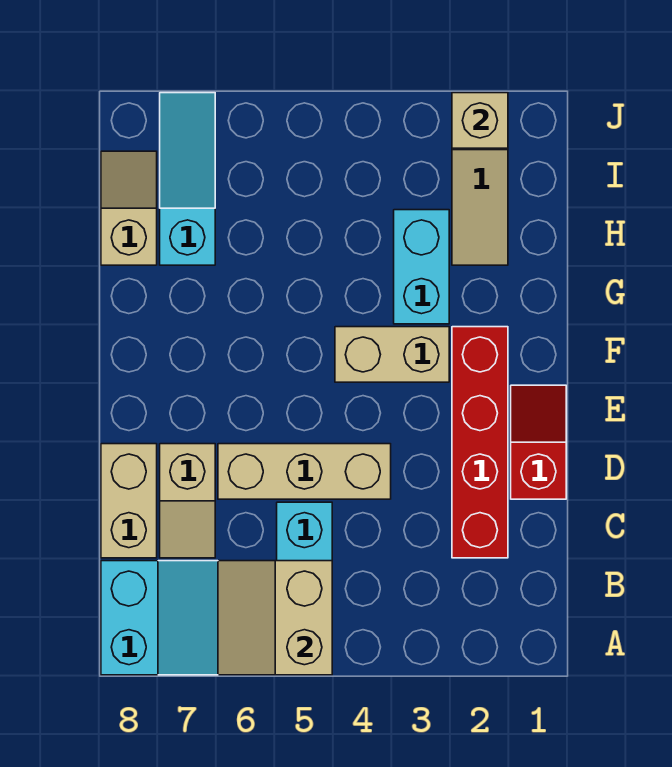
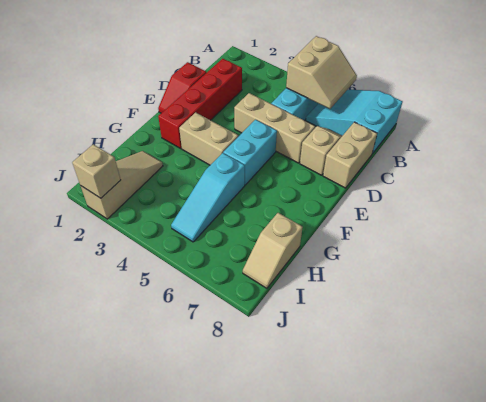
cyan brick G3:H3 level 1 -> cyan brick E5:F5 level 1
cyan slope H7:J7 level 1 top H -> cyan slope G5:I5 level 1 top G

